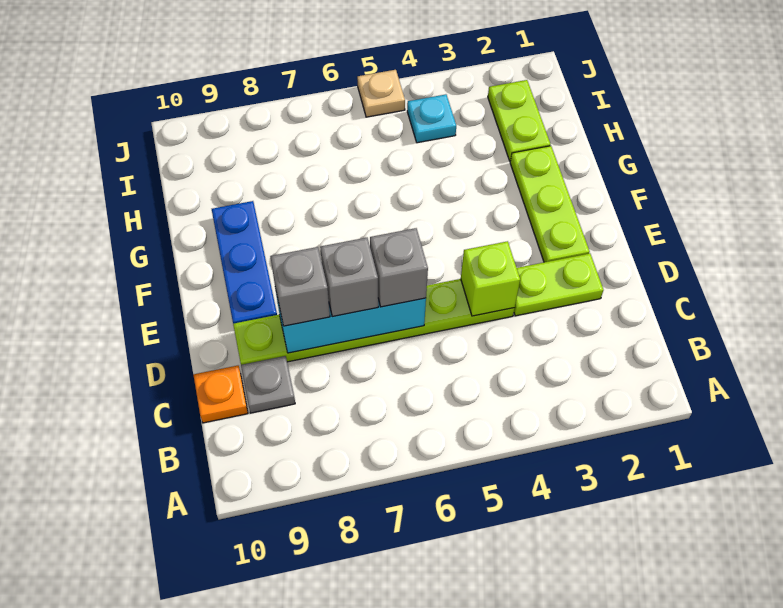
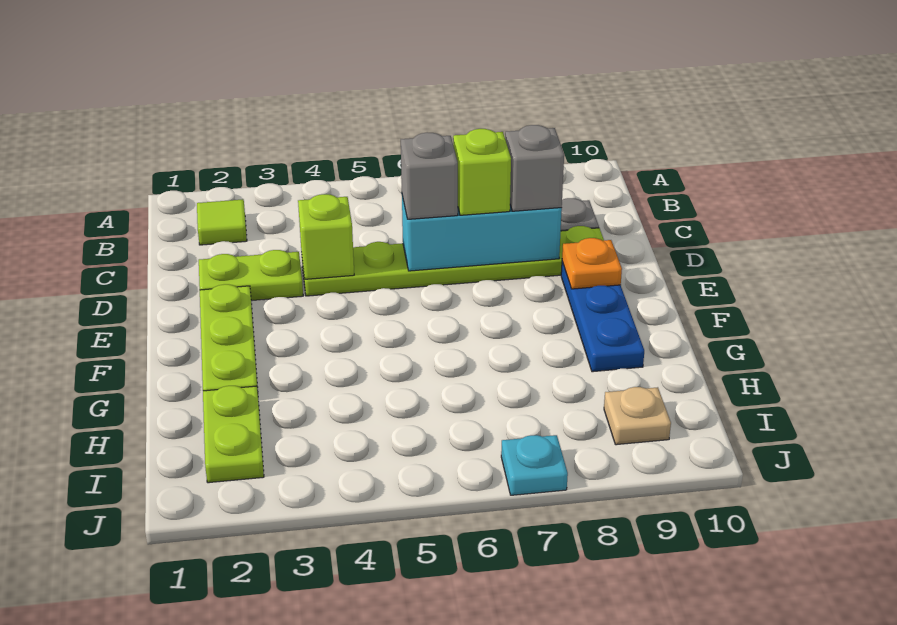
none -> lime tile B2 level 1
orange plate C10 level 1 -> orange plate E9 level 2
grey brick D7 level 3 -> lime brick D7 level 3
cyan plate I4 level 1 -> cyan plate J7 level 1
tan plate J5 level 1 -> tan plate I9 level 1

